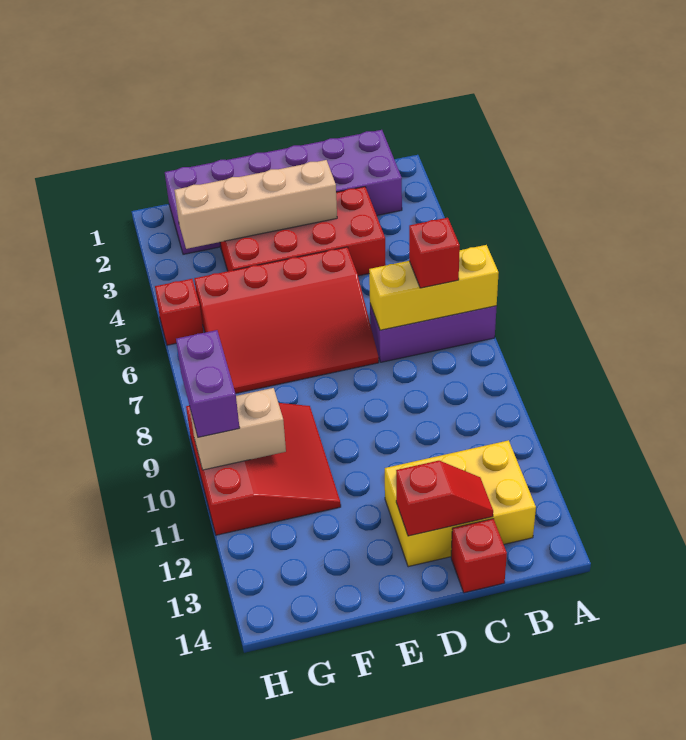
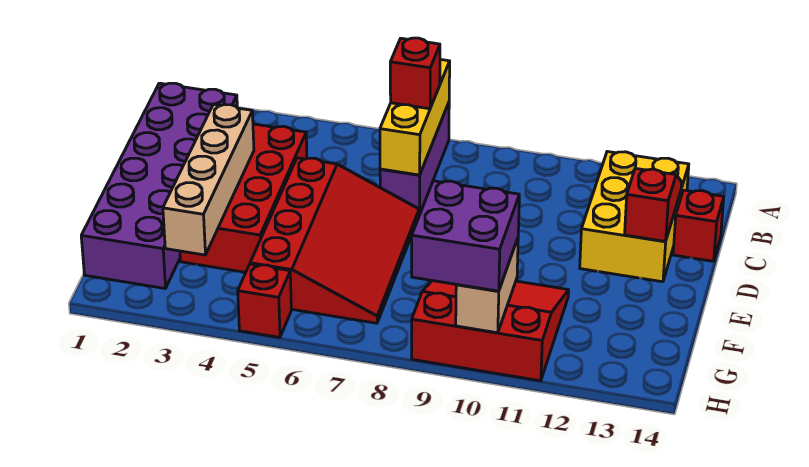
purple brick H9:H10 level 3 -> purple brick G9:H10 level 3

